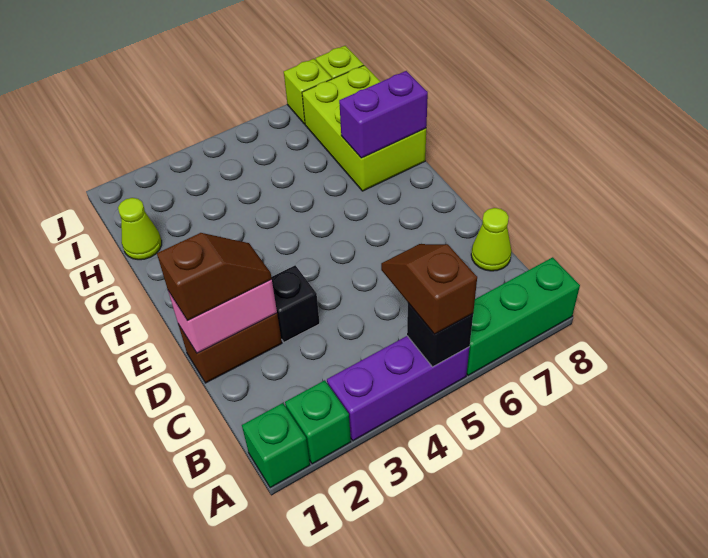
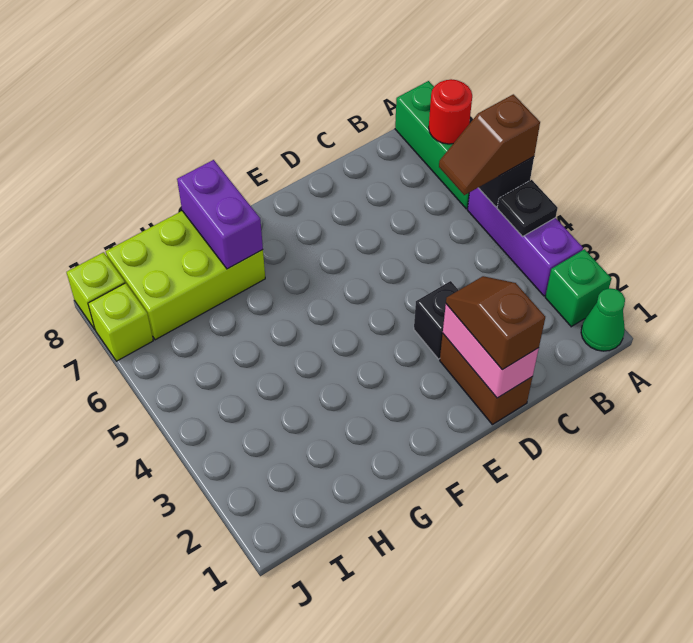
green brick A1 level 1 -> green cone A1 level 1
none -> black plate A4 level 2
none -> red round brick A7 level 2
lime cone C8 level 1 -> none
lime cone H1 level 1 -> none

